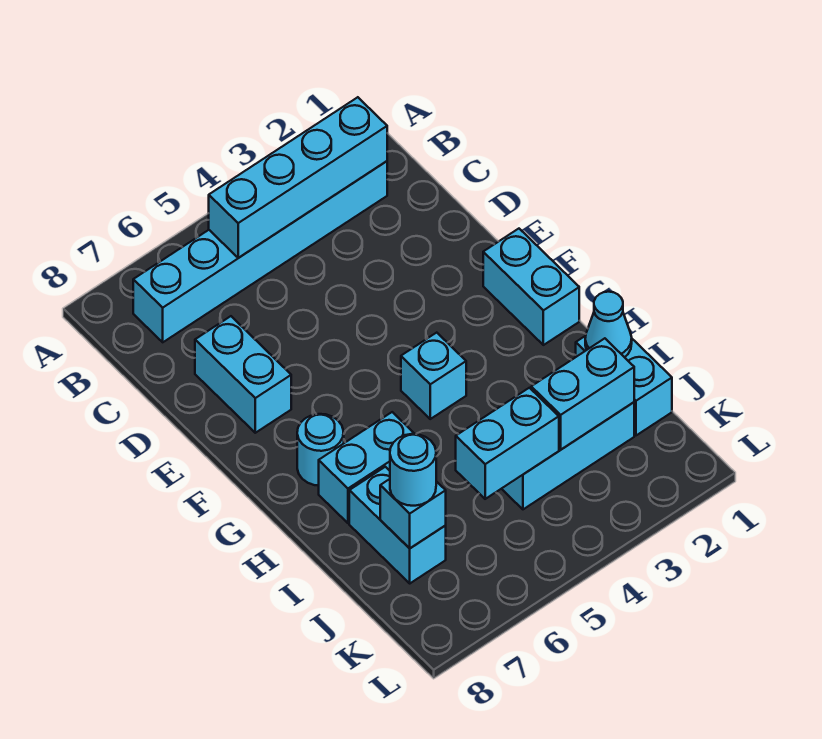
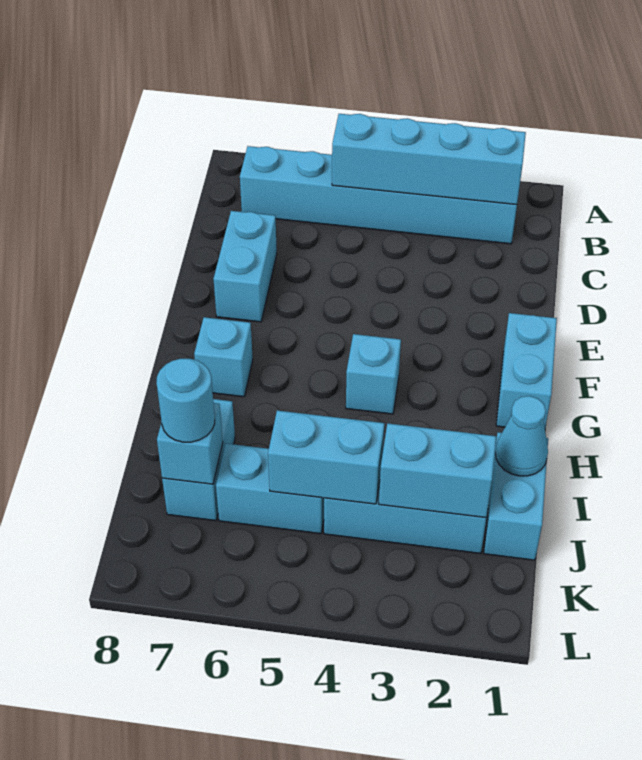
cyan round brick G7 level 1 -> cyan brick G7 level 1
cyan brick H6:H7 level 1 -> cyan brick J5:J6 level 1

